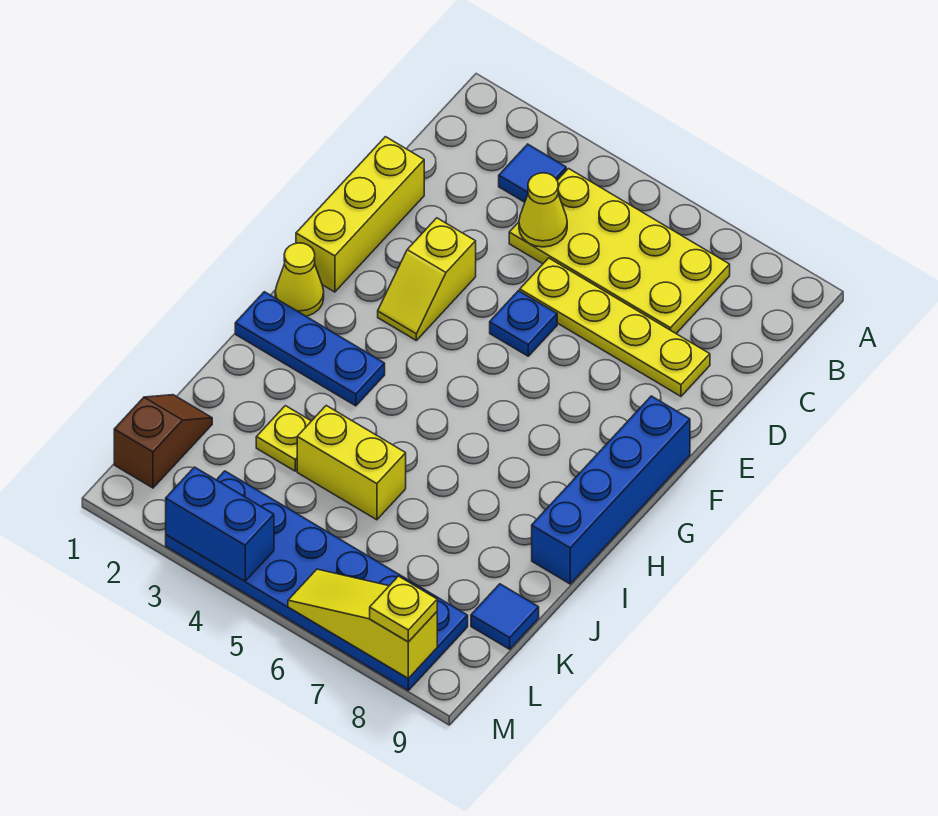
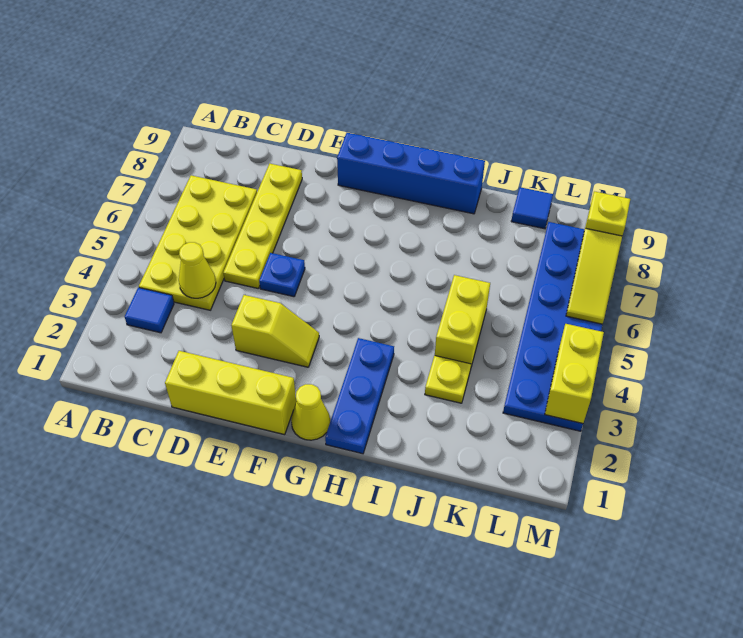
brown slope K1:L1 level 1 top L -> none
blue brick M3:M4 level 2 -> yellow brick M3:M4 level 2

